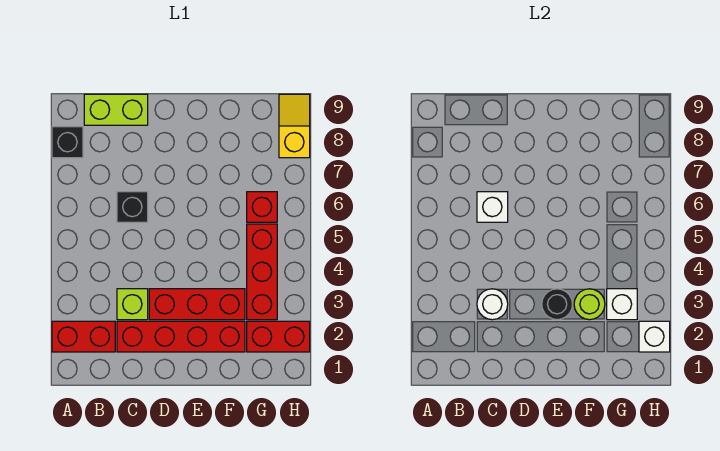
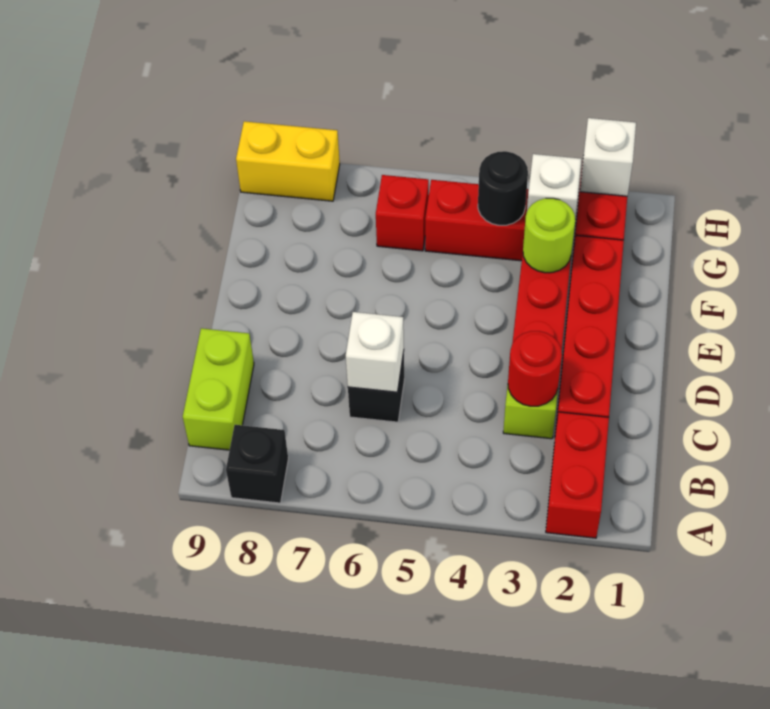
white round brick C3 level 2 -> red round brick C3 level 2
black round brick E3 level 2 -> black round brick G4 level 2
yellow slope H8:H9 level 1 top 8 -> yellow brick H8:H9 level 1

